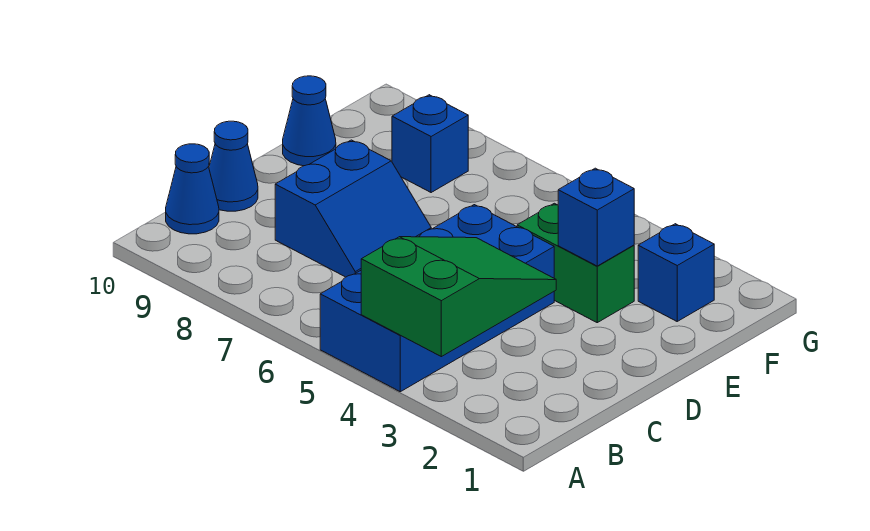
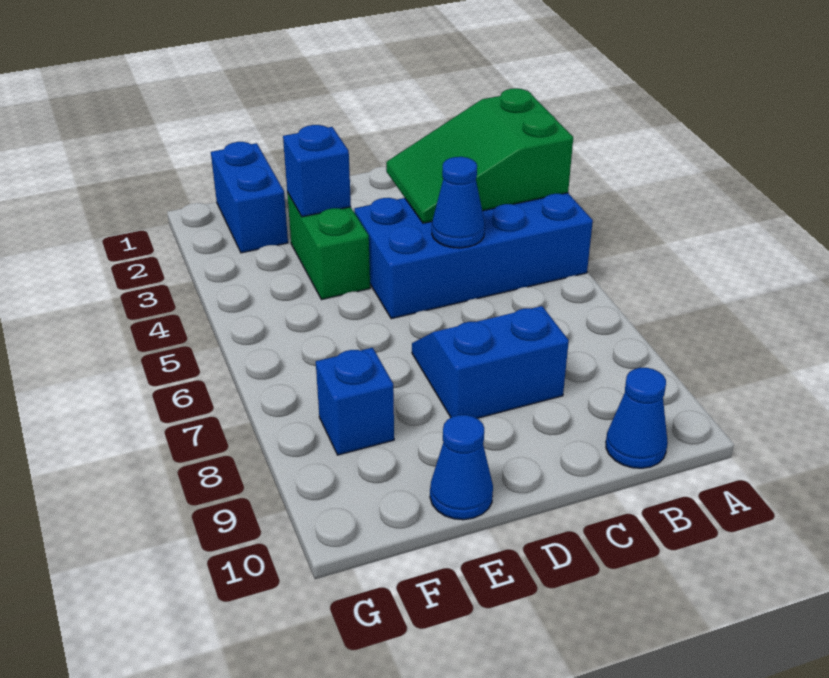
blue cone C10 level 1 -> blue cone C5 level 2
blue brick F2 level 1 -> blue brick F1:F2 level 1

